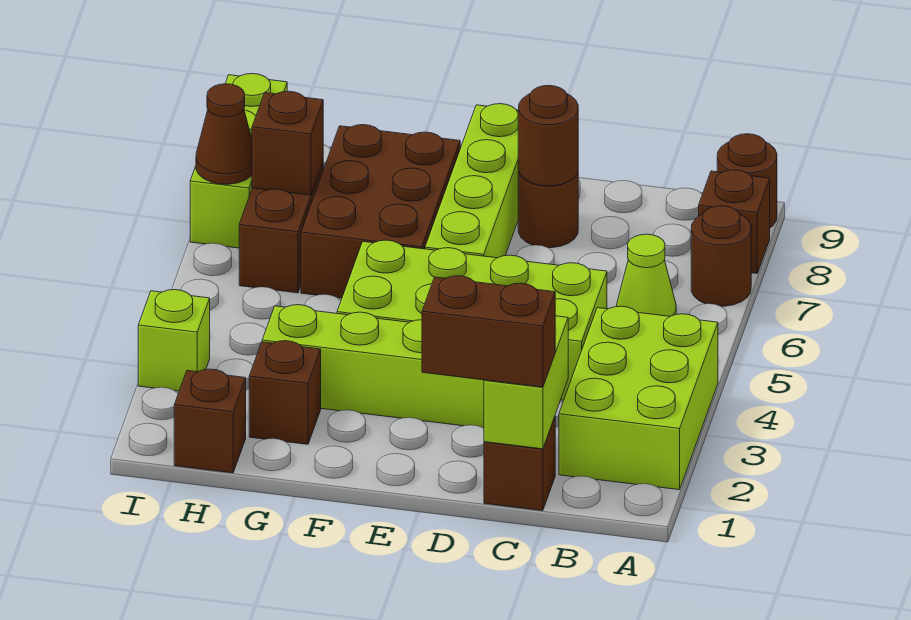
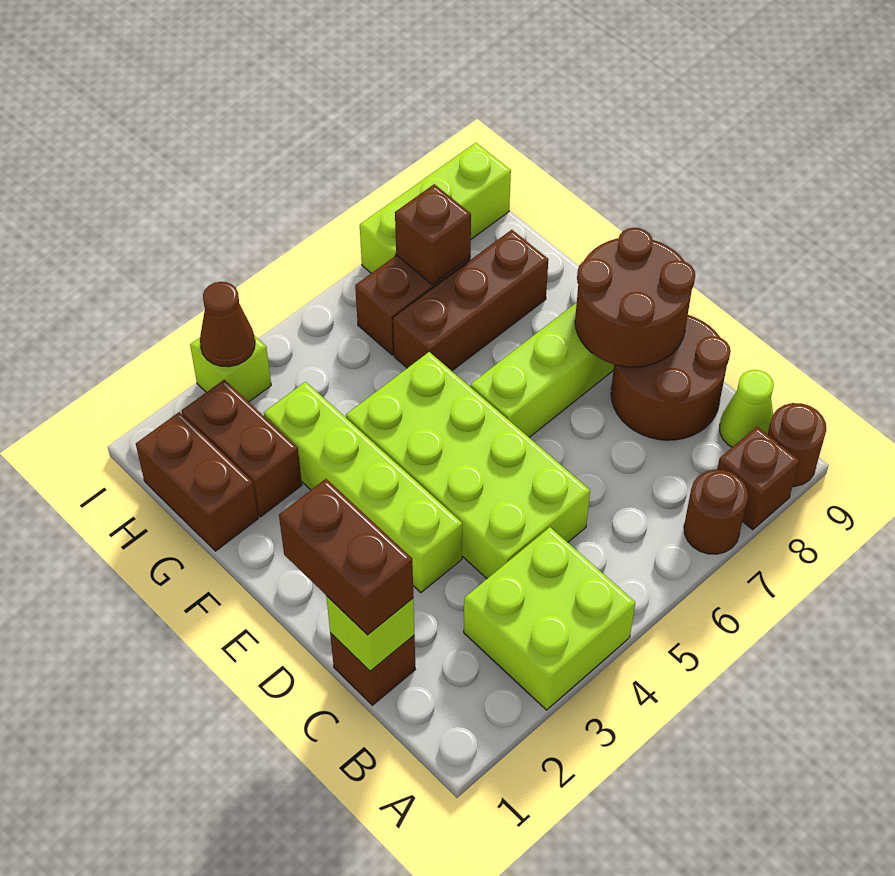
lime brick A2:B4 level 1 -> lime brick A3:B4 level 1
lime cone B6 level 1 -> lime cone B9 level 1
lime brick C1:C2 level 2 -> lime brick C1 level 2
brown round brick D8 level 1 -> brown round brick C8:D9 level 1
brown round brick D8 level 2 -> brown round brick D8:E9 level 2
brown brick F6:G8 level 1 -> brown brick G6:G8 level 1
brown brick G2 level 1 -> brown brick G2:H2 level 1
brown brick H1 level 1 -> brown brick G1:H1 level 1
brown cone I7 level 2 -> brown cone I3 level 2

